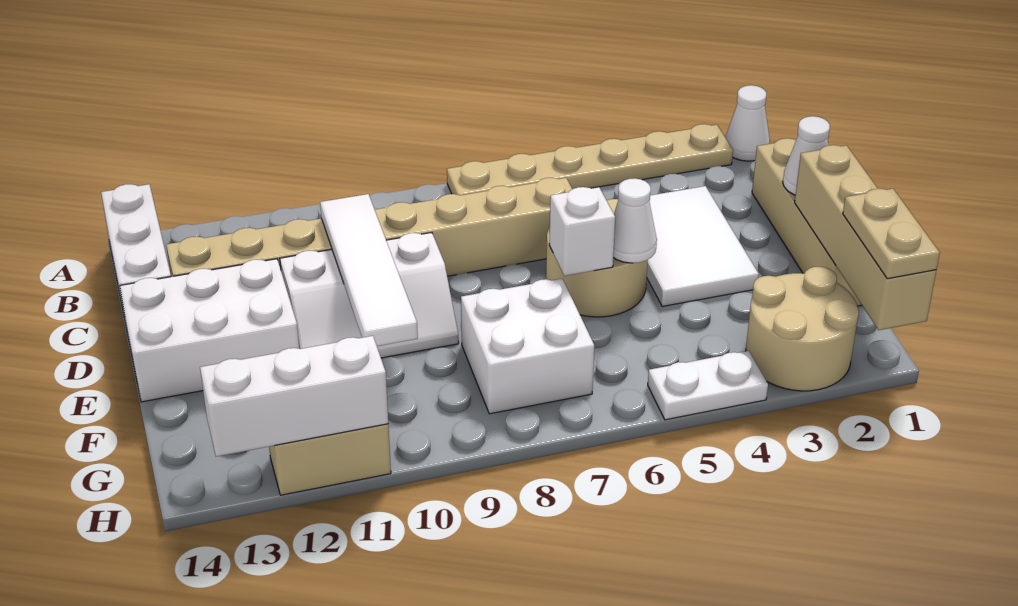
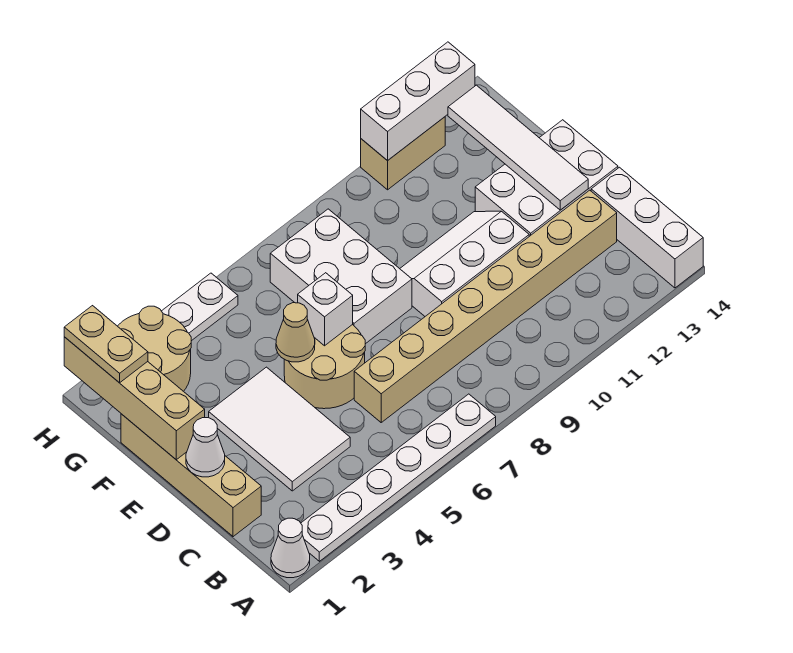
tan plate A2:A7 level 1 -> white plate A2:A7 level 1
white tile C10:F10 level 2 -> white tile D13:G13 level 2
white cone E5 level 2 -> tan cone E5 level 2
white brick F7:G8 level 1 -> white brick E7:G8 level 1

